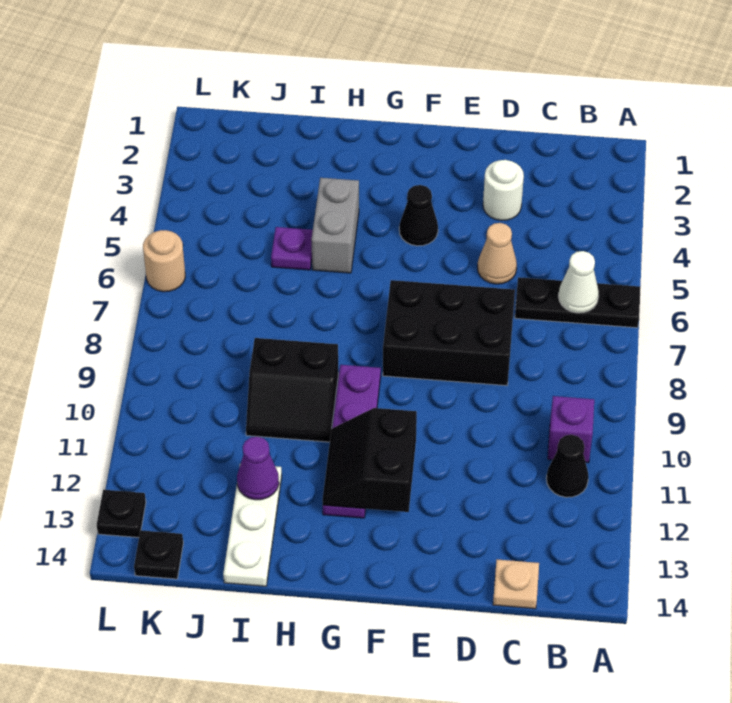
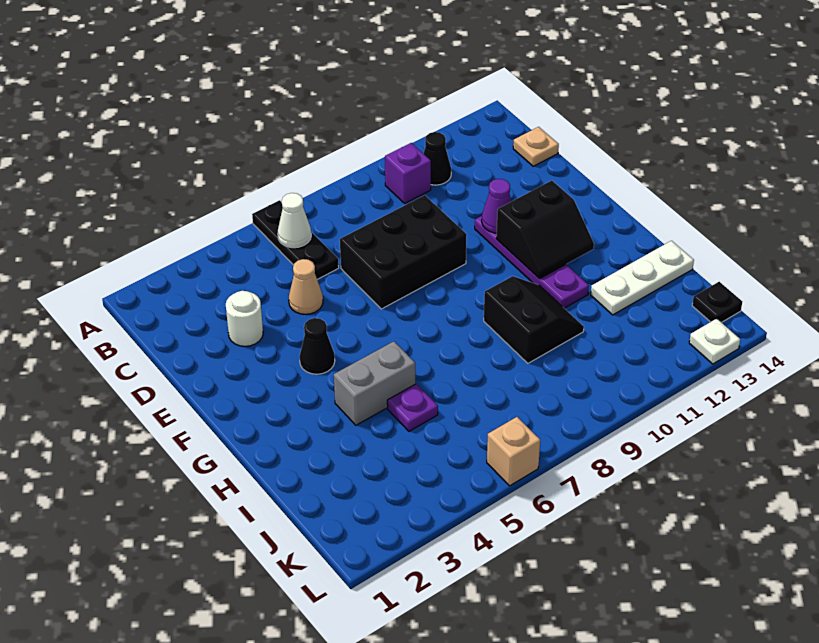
black brick D7:F8 level 1 -> black brick D7:E9 level 1
purple plate G9:G12 level 1 -> purple plate E11:H11 level 1
purple cone I12 level 2 -> purple cone E11 level 2
tan round brick L6 level 1 -> tan brick L6 level 1
black plate L13 level 1 -> white plate L13 level 1

